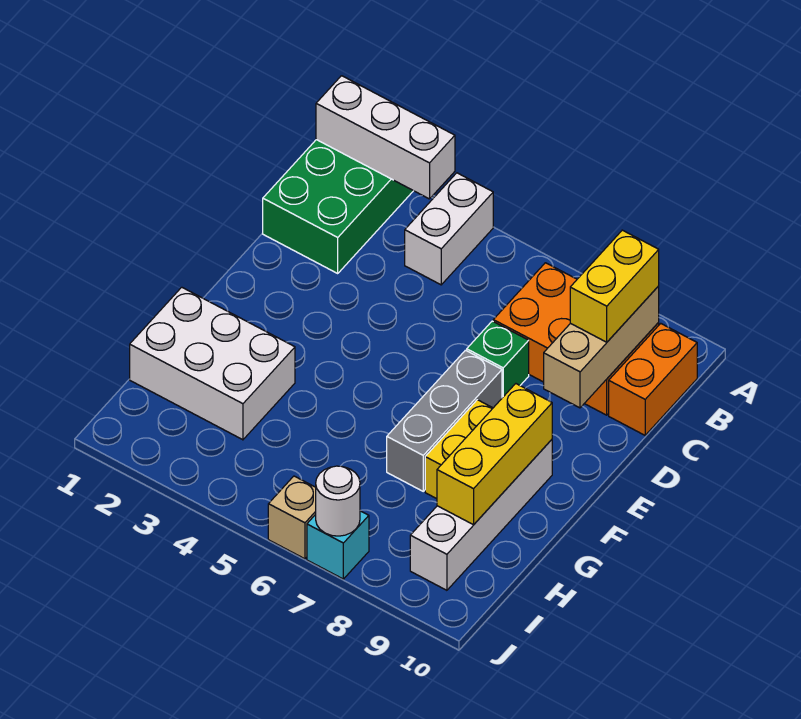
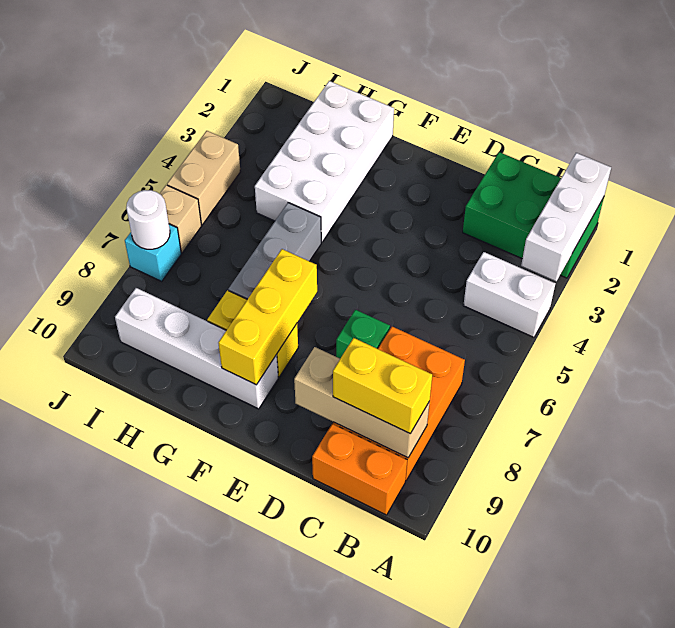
grey brick E7:G7 level 1 -> grey brick G5:G7 level 1
yellow brick F9:H9 level 2 -> yellow brick F7:F9 level 2
white brick G1:H3 level 1 -> white brick G1:H4 level 1
none -> tan brick J4:J5 level 1

